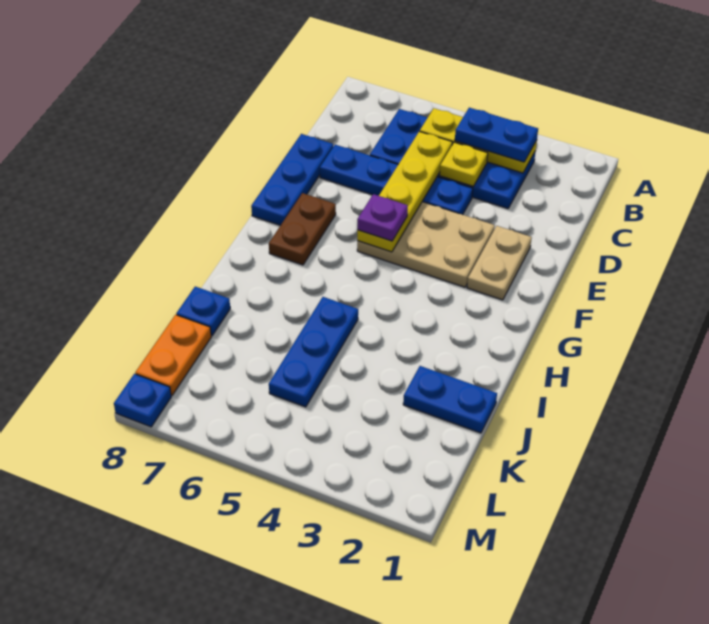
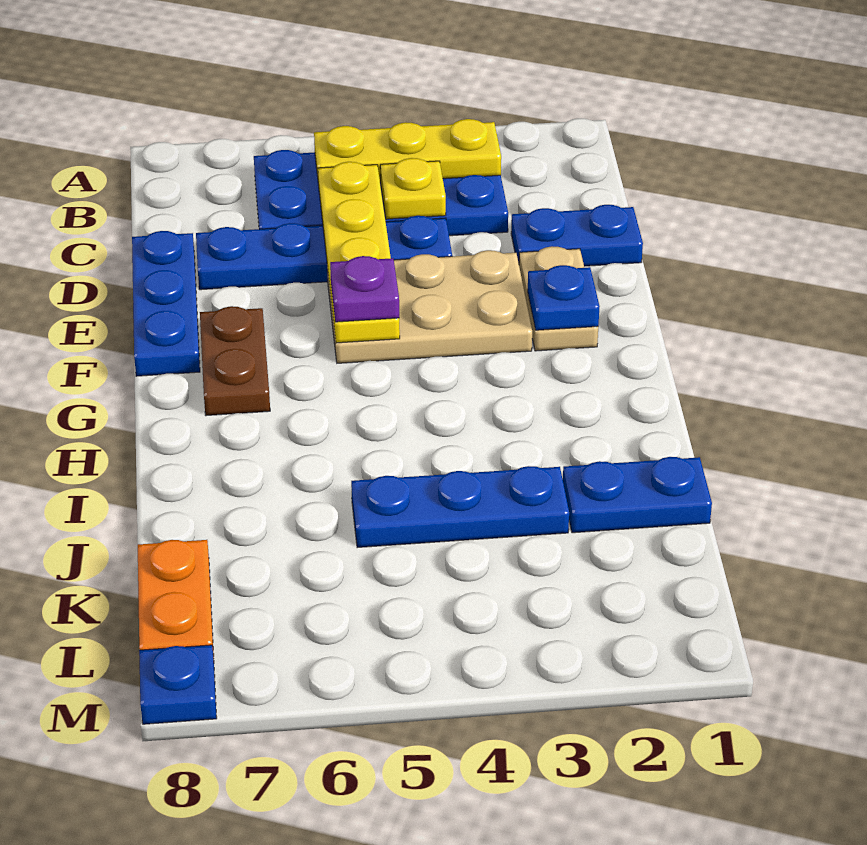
blue plate B3:B4 level 3 -> blue plate D1:D2 level 1
blue plate I5:K5 level 1 -> blue plate J3:J5 level 1
blue plate J8 level 1 -> blue plate F2 level 2

